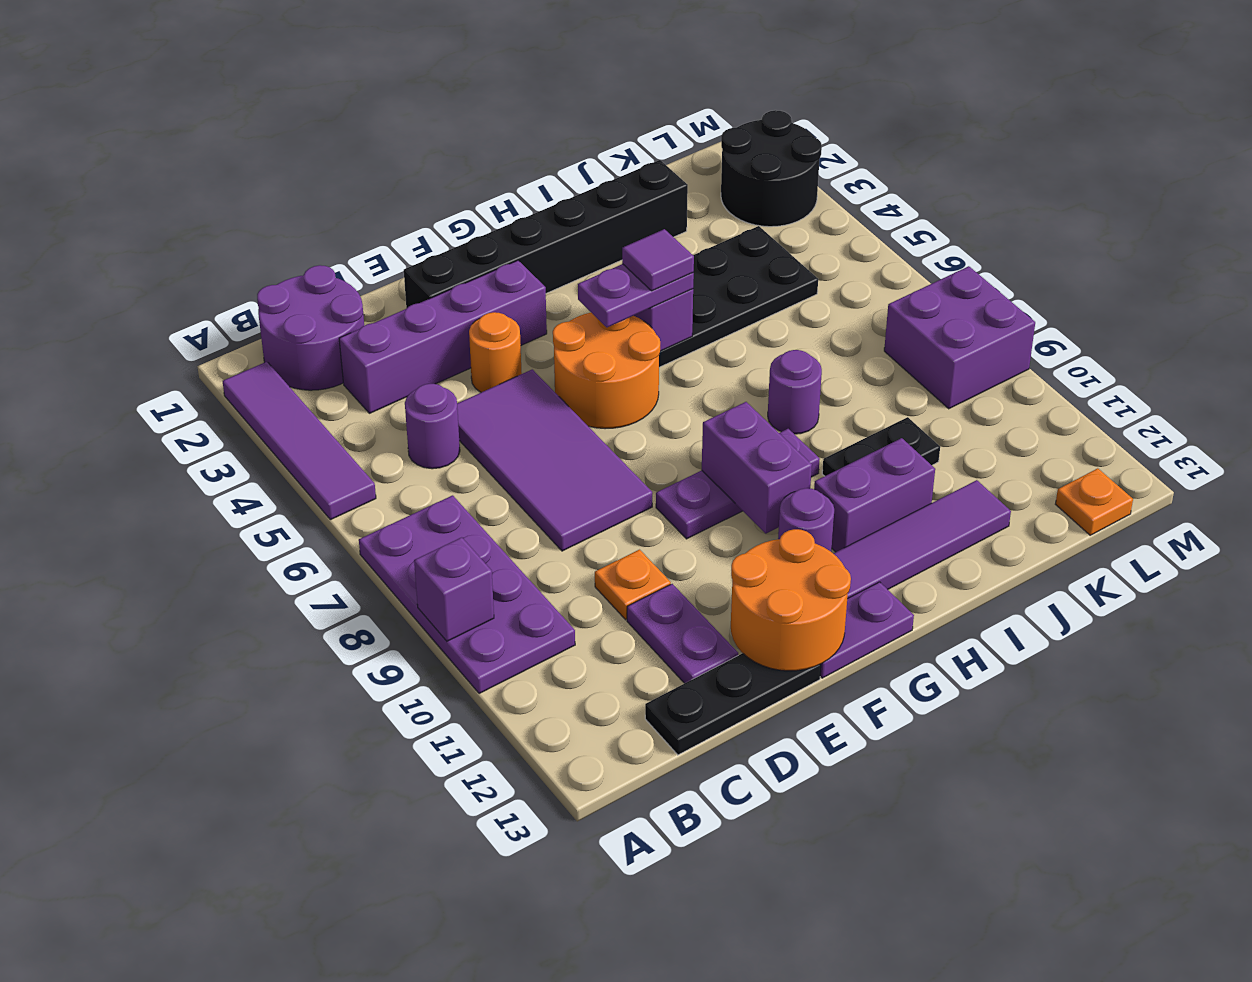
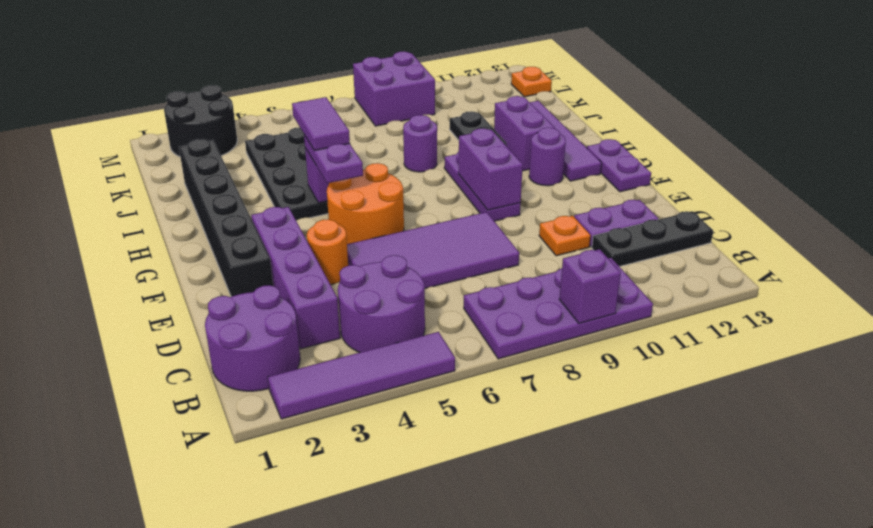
purple round brick C5 level 1 -> purple round brick B4:C5 level 1
black plate C13:E13 level 1 -> black plate C11:C13 level 1
orange round brick E12:F13 level 2 -> none
purple brick G9:G10 level 2 -> purple brick F9:G9 level 2
purple tile H5 level 4 -> purple tile H5:I5 level 4

